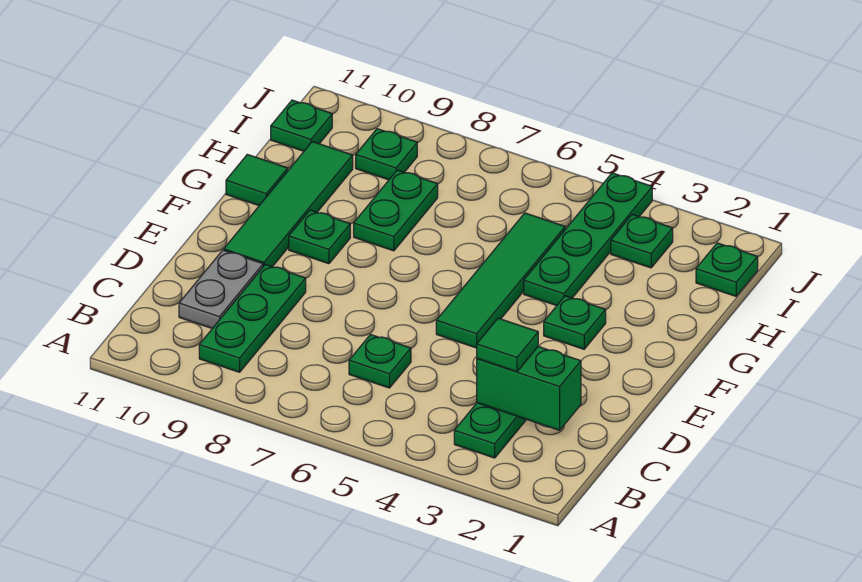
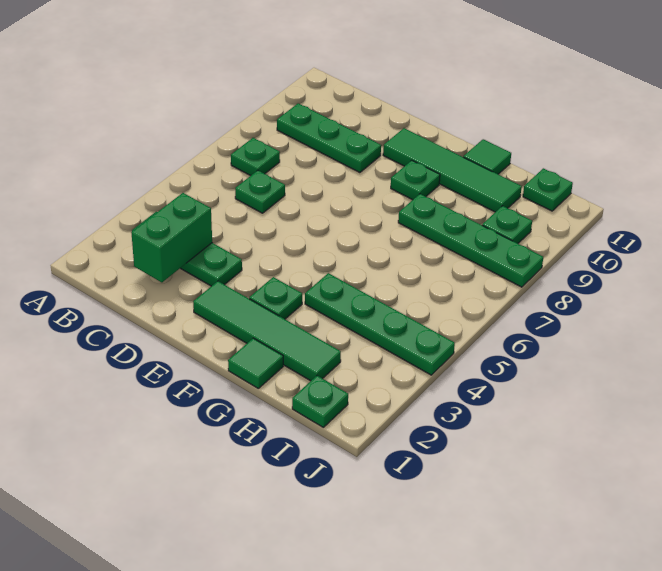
green tile C3 level 3 -> green tile G1 level 1
grey plate C10:D10 level 1 -> none
green tile E5:H5 level 1 -> green tile E2:H2 level 1
green plate G8:H8 level 1 -> green plate G8:J8 level 1
green plate I3 level 1 -> green plate B7 level 1

